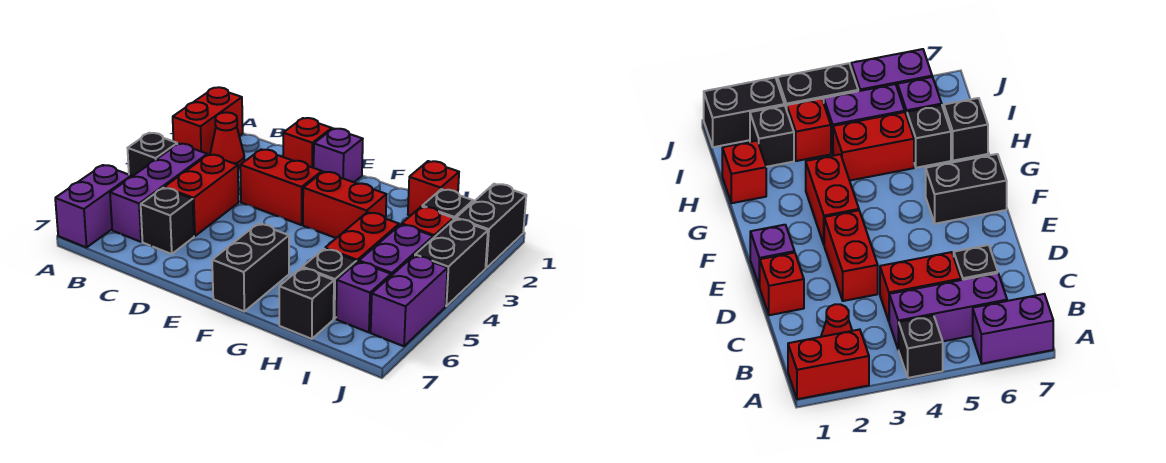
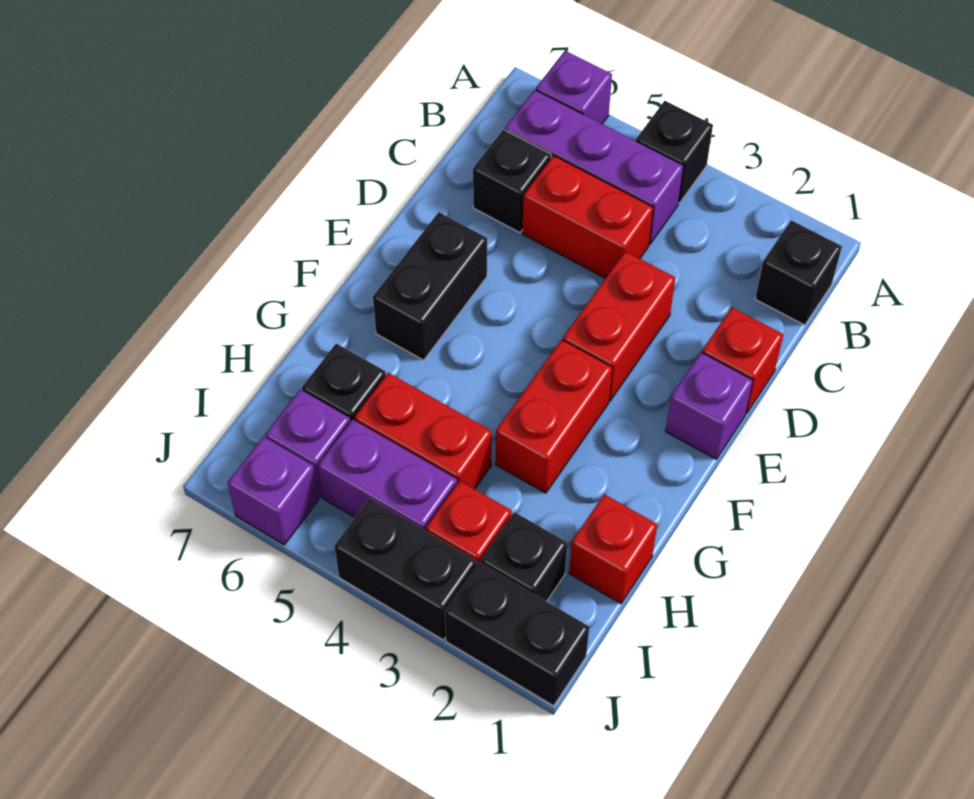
red brick A1:A2 level 1 -> none
purple brick A6:A7 level 1 -> purple brick A6 level 1
red cone B2 level 1 -> none
black brick F6:F7 level 1 -> black brick E6:F6 level 1
black brick H7 level 1 -> black brick B1 level 1
purple brick J5:J6 level 1 -> purple brick J6 level 1

